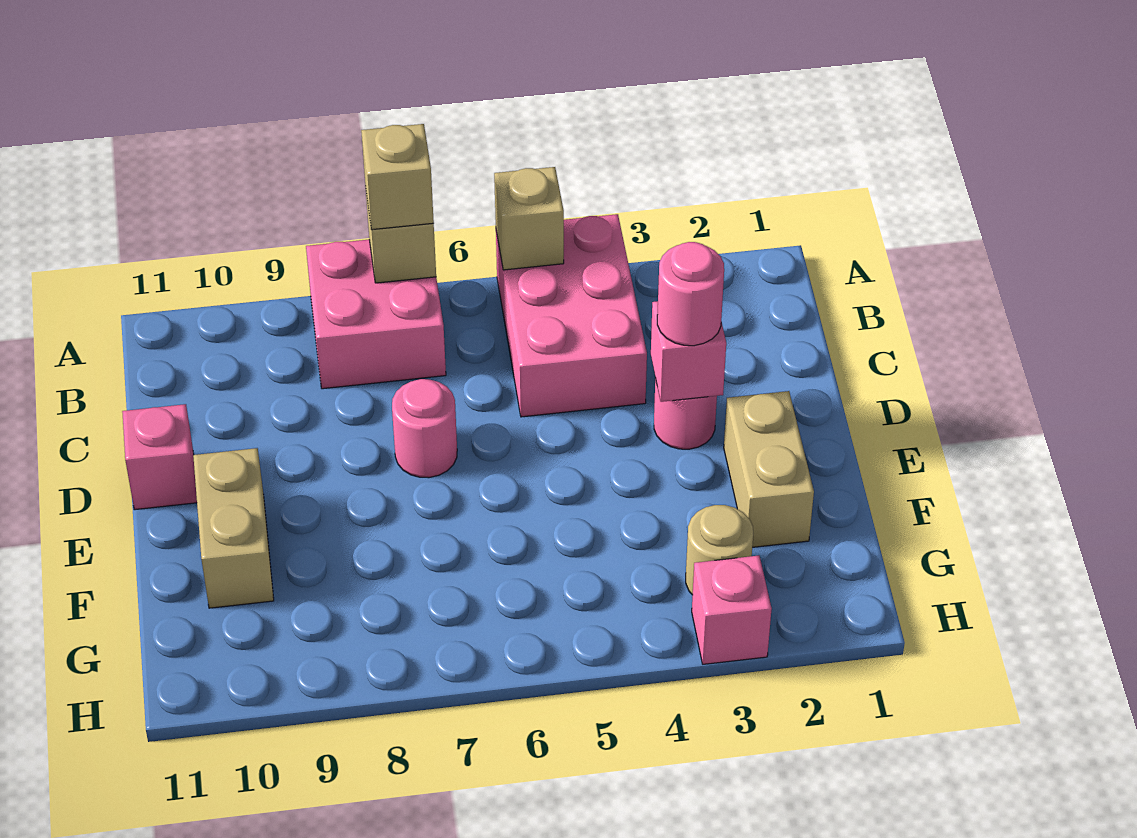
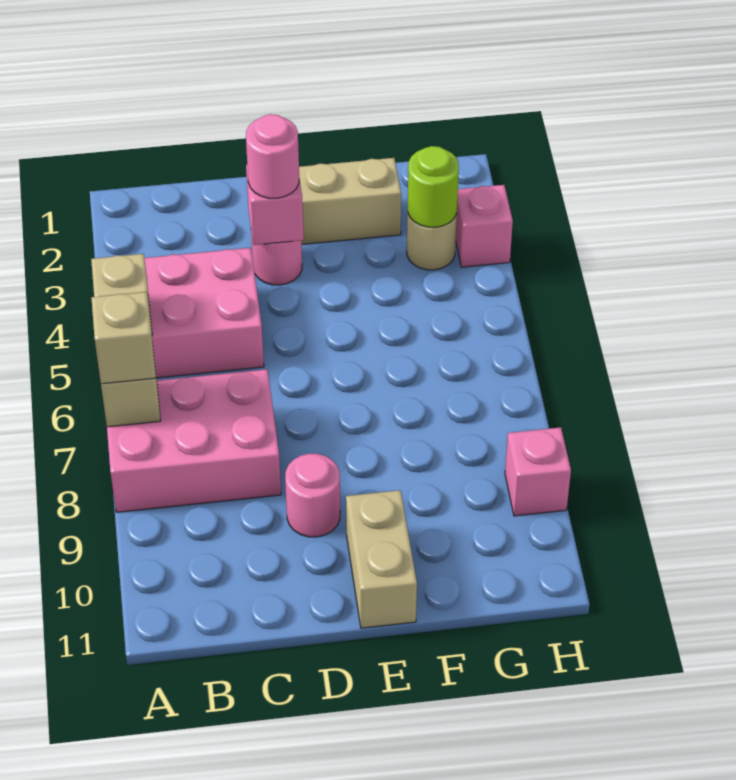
pink brick A7:B8 level 1 -> pink brick A7:C8 level 1
pink round brick D7 level 1 -> pink round brick D9 level 1
pink brick D11 level 1 -> pink brick H9 level 1
tan brick E10:F10 level 1 -> tan brick E10:E11 level 1
none -> lime round brick G3 level 2

